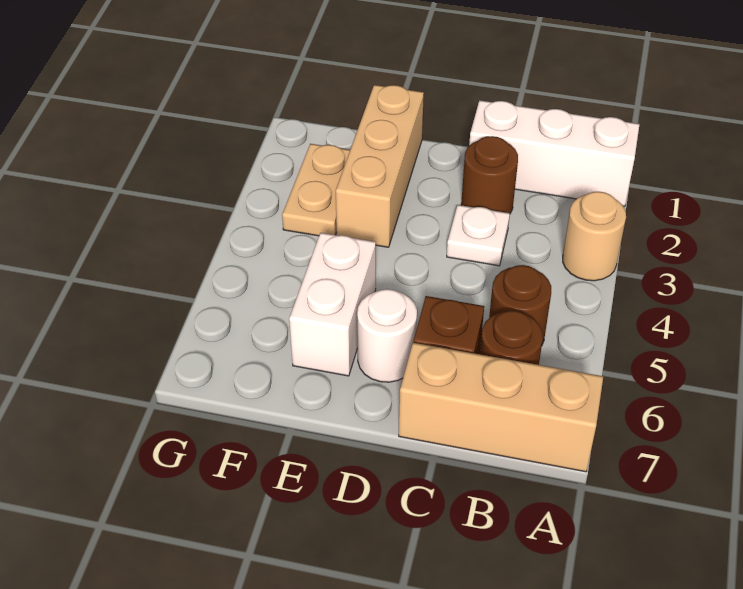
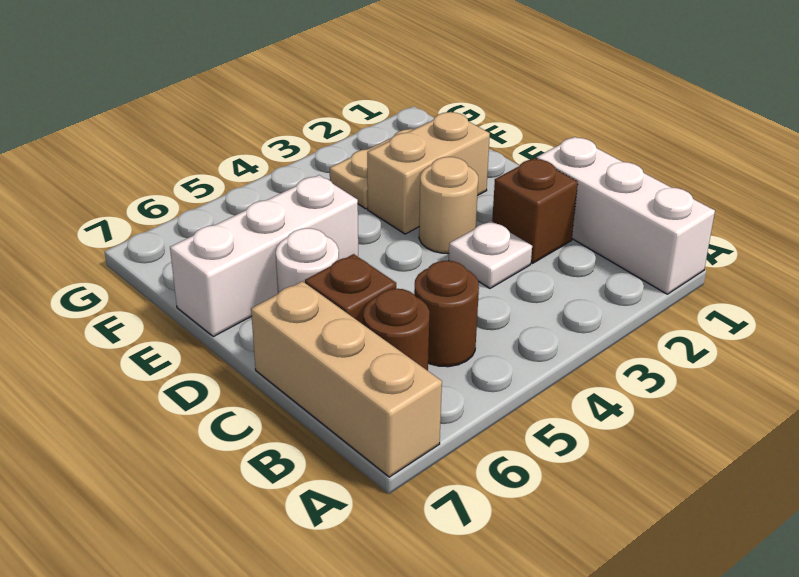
tan round brick A3 level 1 -> tan round brick D3 level 1
brown round brick C2 level 1 -> brown brick C2 level 1
tan brick E1:E3 level 1 -> tan brick E2:E3 level 1
white brick E5:E6 level 1 -> white brick E5:E7 level 1

